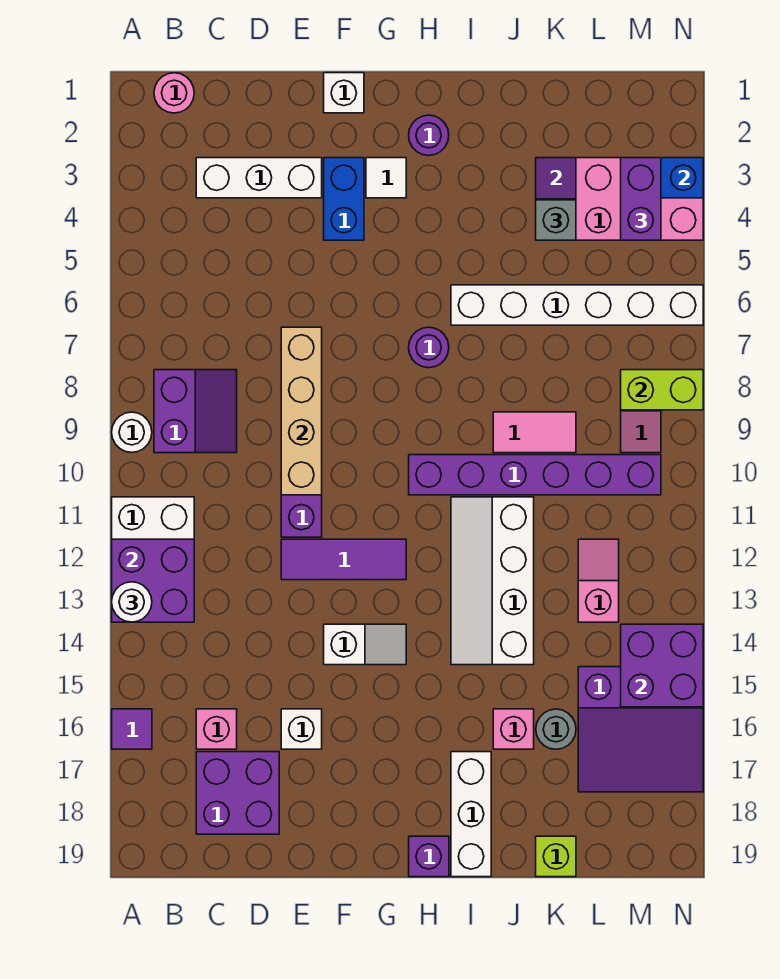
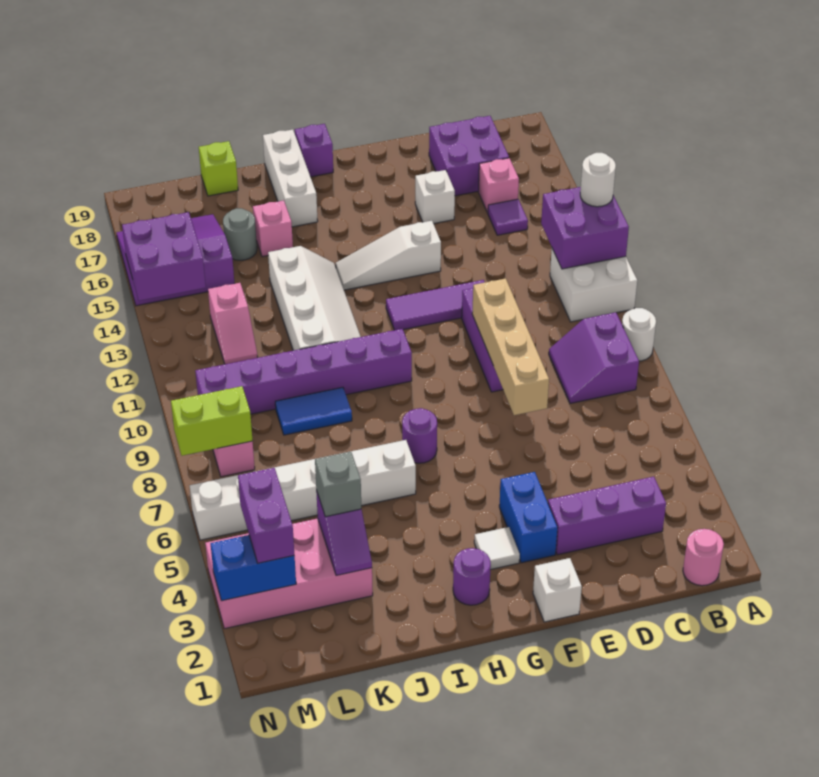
purple tile A16 level 1 -> purple tile C15 level 1
white brick C3:E3 level 1 -> purple brick C3:E3 level 1
white slope F14:G14 level 1 top F -> white slope F14:H14 level 1 top F
pink tile J9:K9 level 1 -> blue tile J9:K9 level 1

